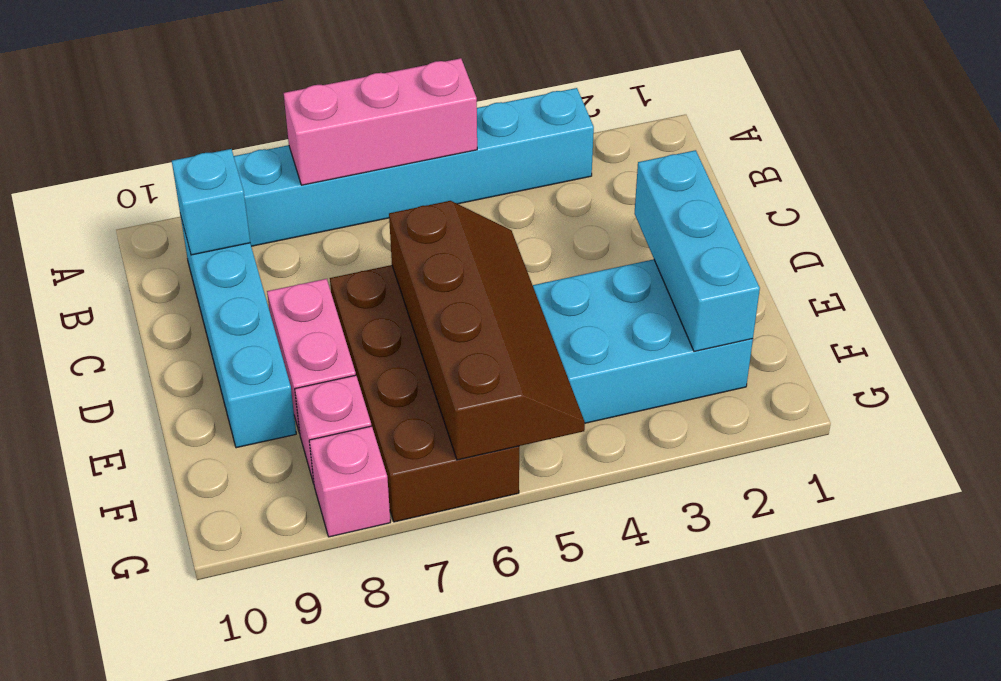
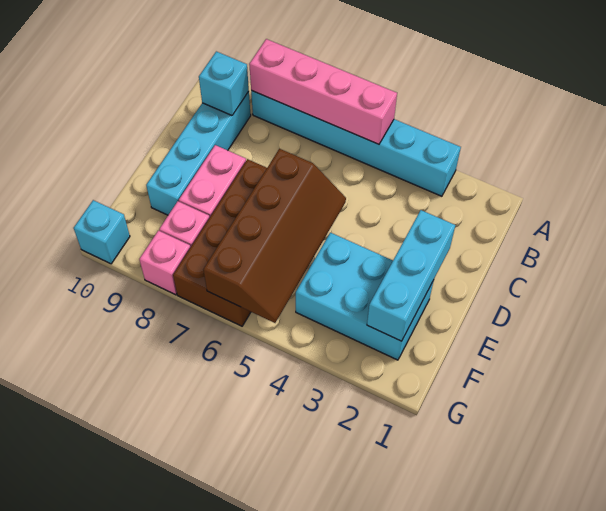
pink brick A5:A7 level 2 -> pink brick A5:A8 level 2
none -> cyan brick G10 level 1

